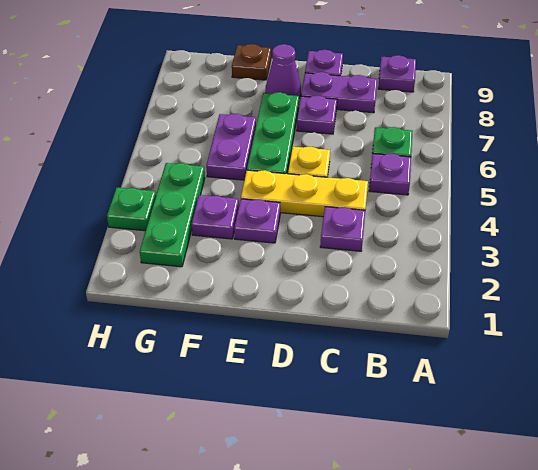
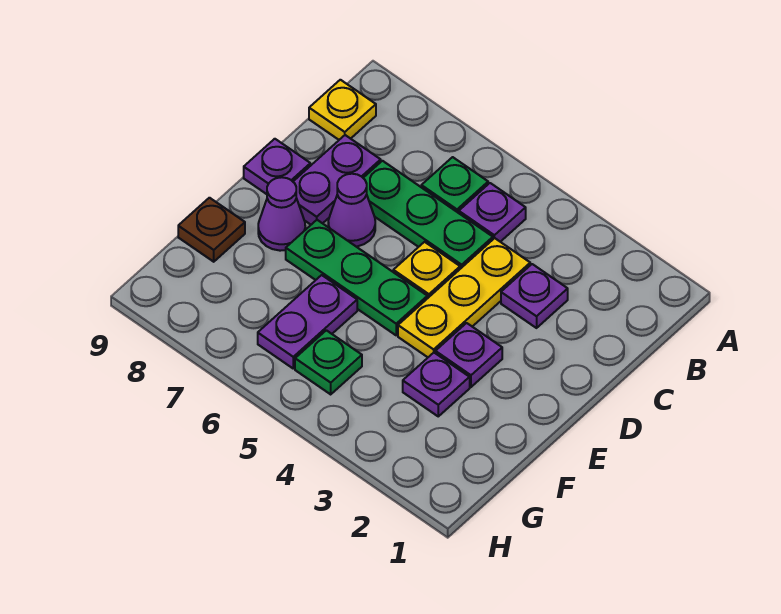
purple plate B9 level 1 -> yellow plate B9 level 1
purple plate D7 level 1 -> purple cone D7 level 1
purple plate F5:F6 level 1 -> purple plate F6:G6 level 1
green plate G2:G4 level 1 -> green plate C5:C7 level 1
green plate H3 level 1 -> green plate G5 level 1

